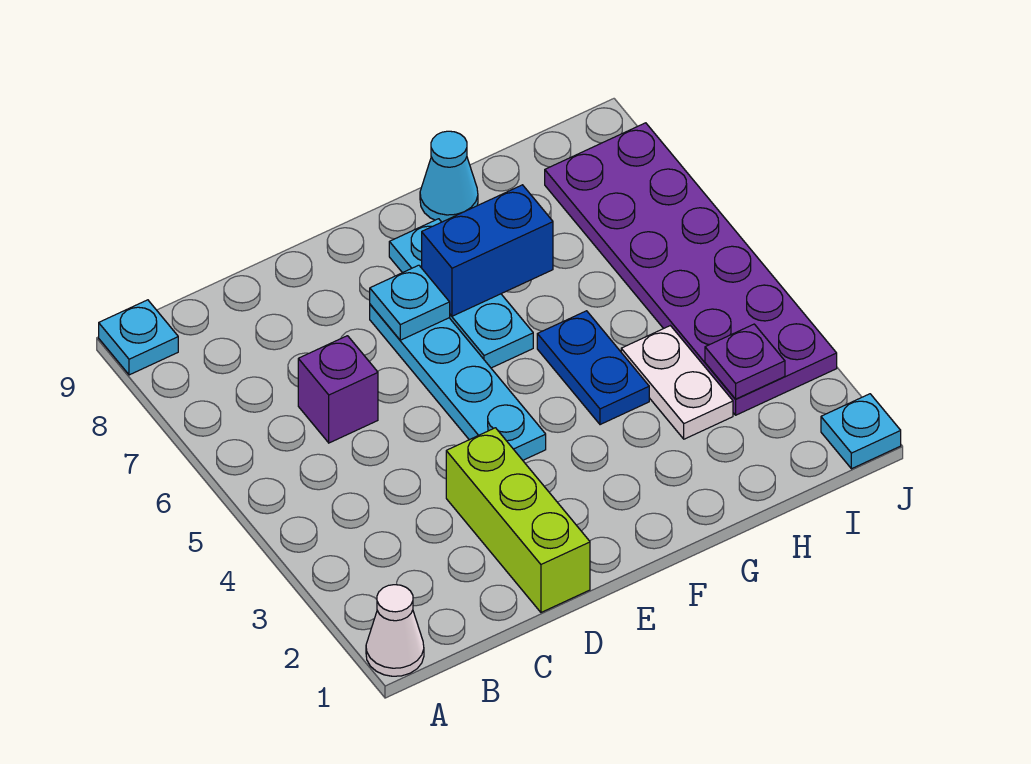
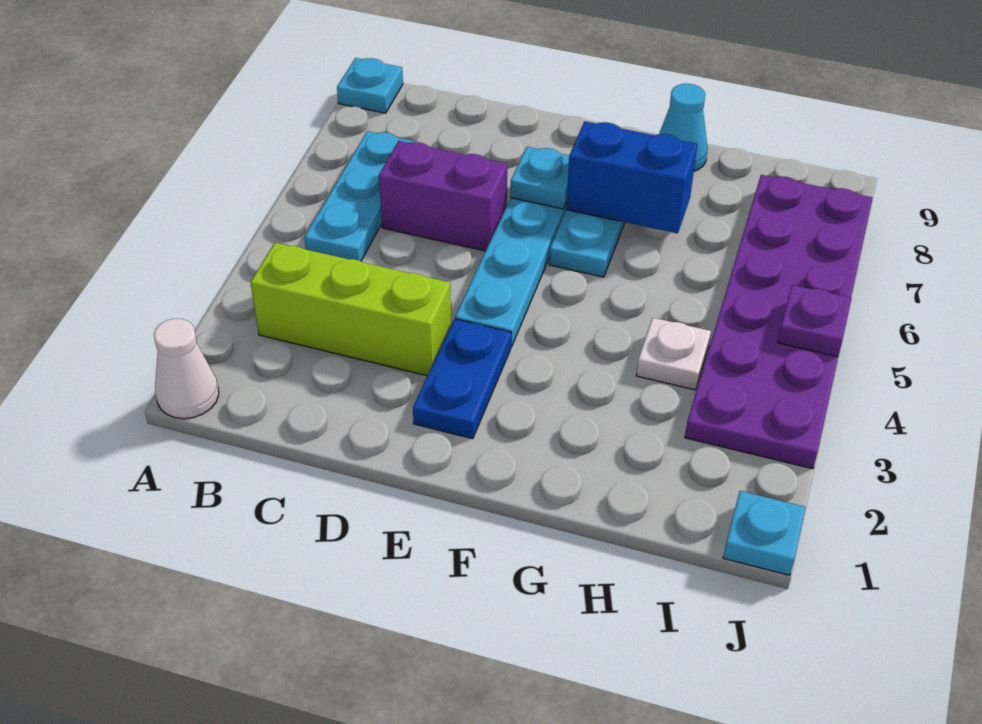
none -> cyan plate B5:B7 level 1
purple brick C6 level 1 -> purple brick C6:D6 level 1
lime brick D1:D3 level 1 -> lime brick B3:D3 level 1
blue plate G4:G5 level 1 -> blue plate E2:E3 level 1
white plate H3:H4 level 1 -> white plate H4 level 1
purple plate I3 level 2 -> purple plate J5 level 2

